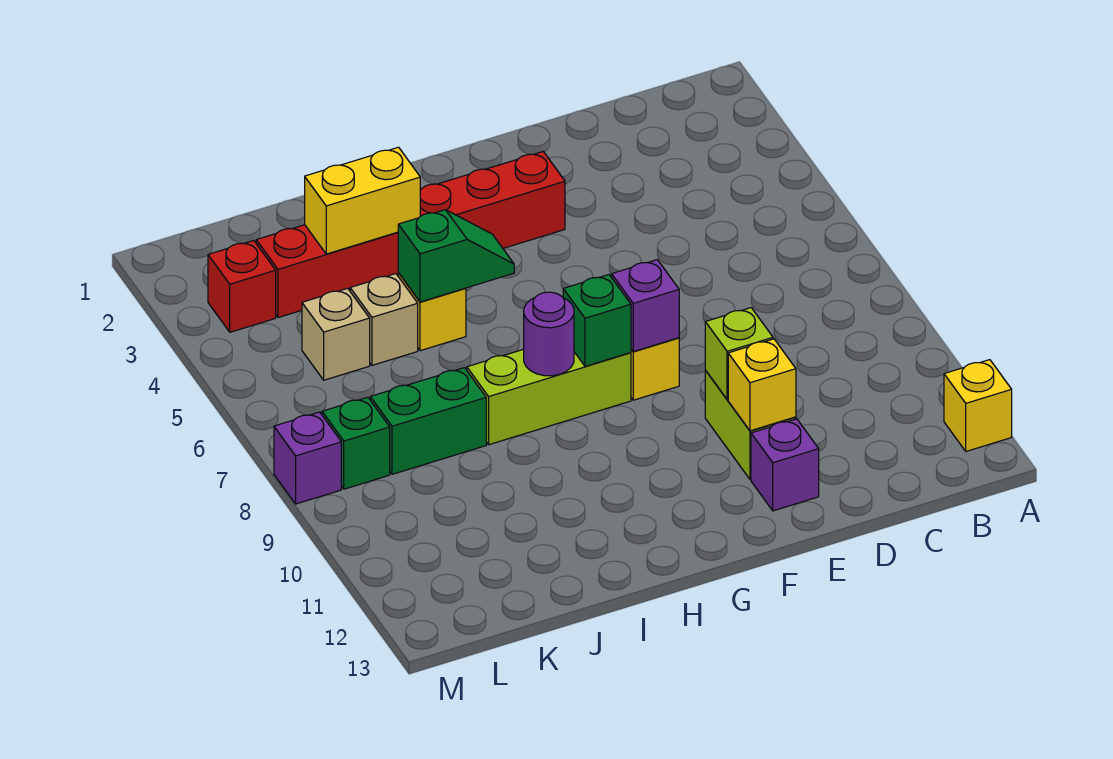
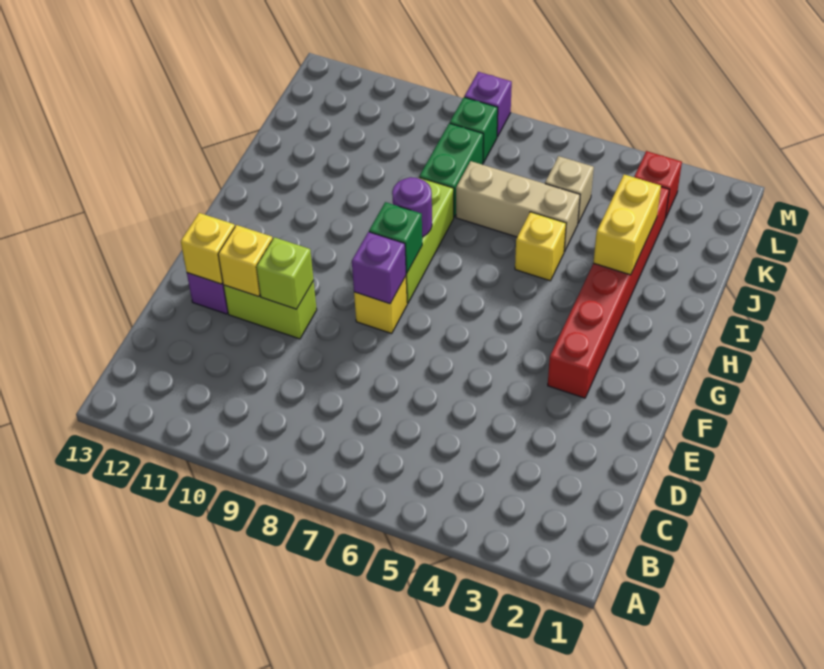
yellow brick A12 level 1 -> yellow brick E12 level 2
green slope H5:I5 level 2 top I -> none
tan brick J5 level 1 -> tan brick J5:J7 level 1

